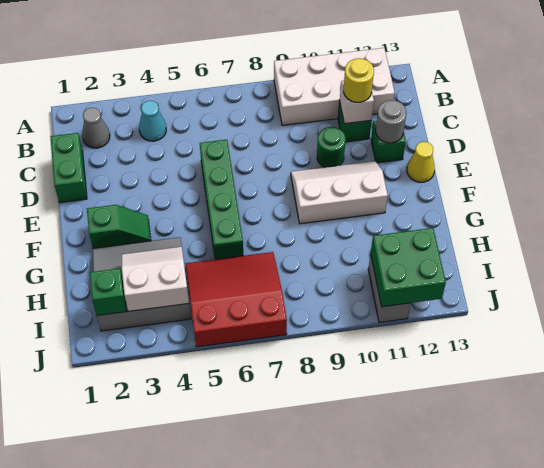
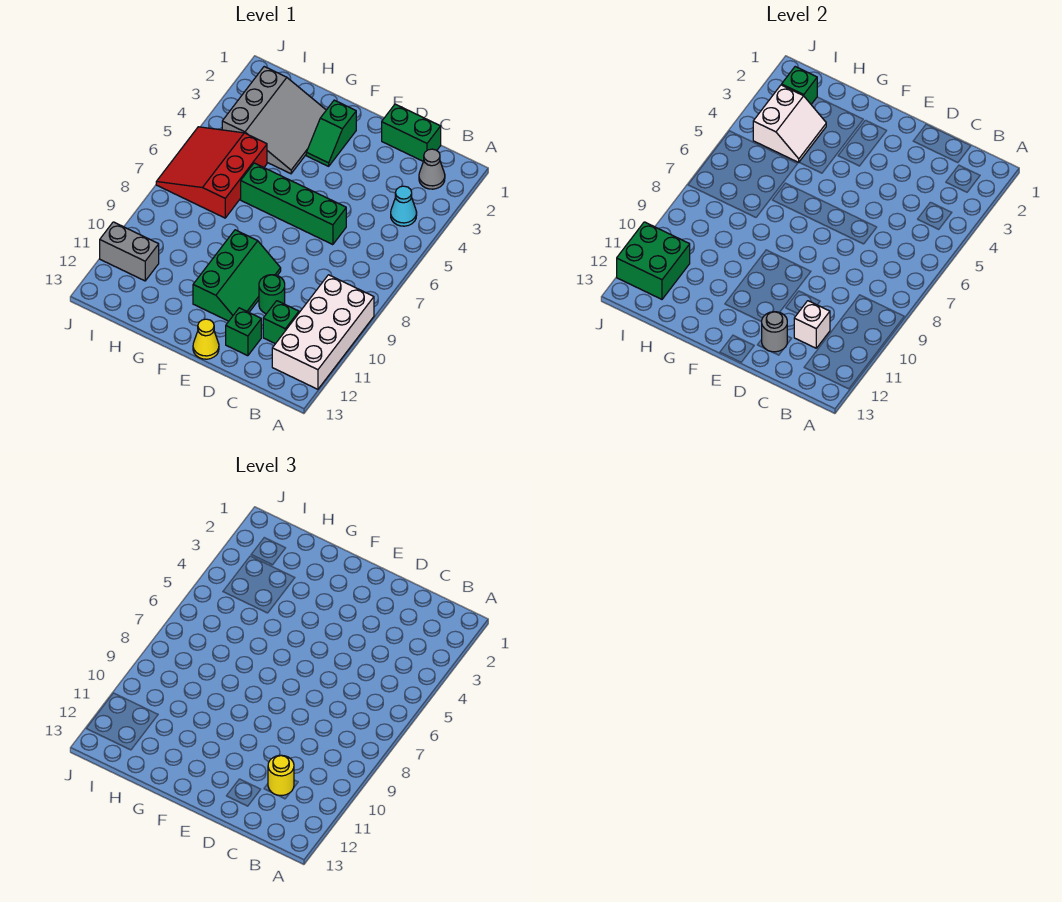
white slope E9:F11 level 1 top F -> green slope E9:F11 level 1 top F
red slope H5:J7 level 1 top J -> red slope H5:J7 level 1 top H

